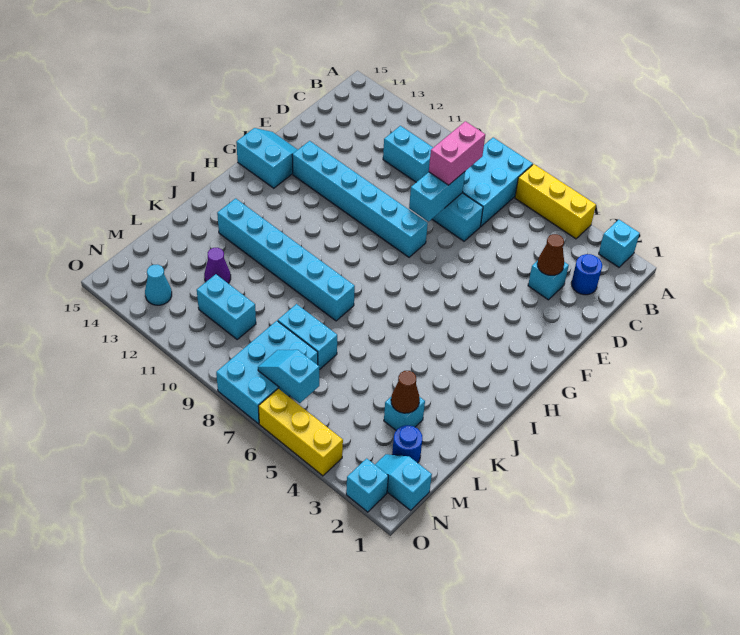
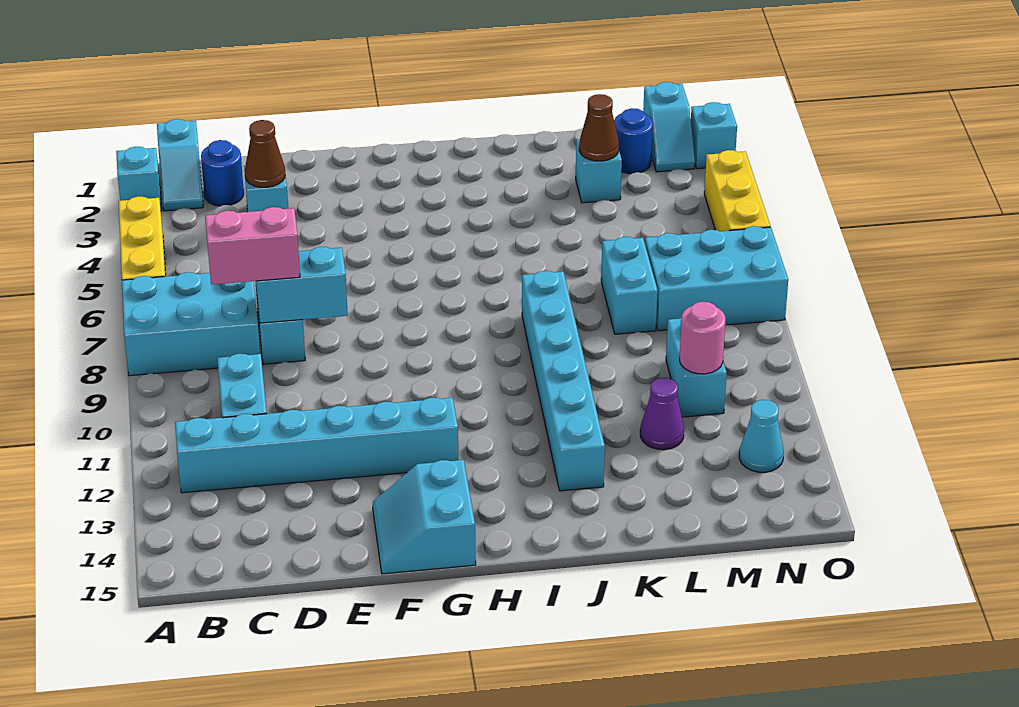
cyan brick F8:F13 level 1 -> cyan brick B12:G12 level 1
none -> pink round brick M11 level 2
cyan slope N6:N7 level 2 top 6 -> cyan slope B1:B2 level 1 top 1

